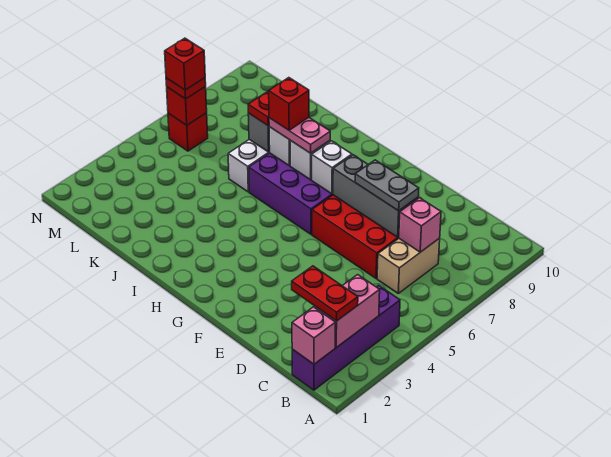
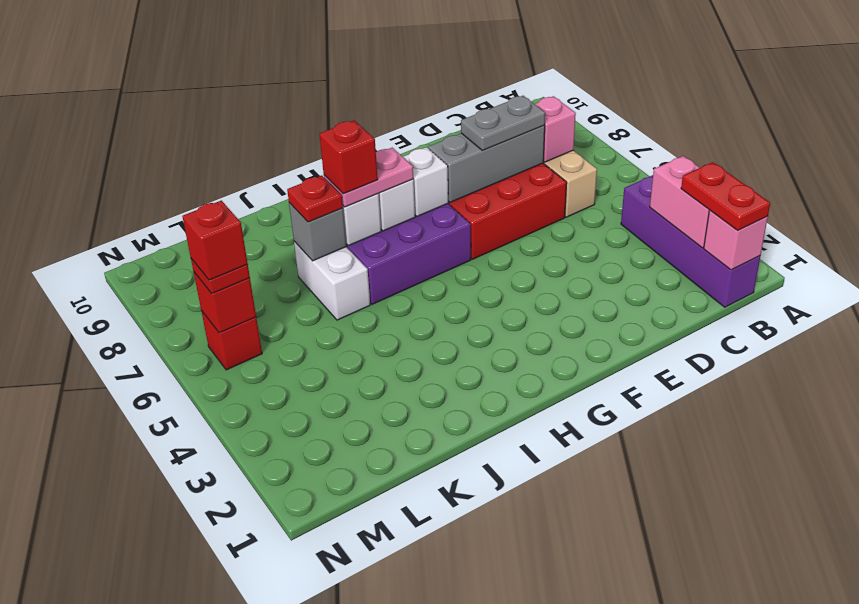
red plate B2:C2 level 3 -> red plate B1:B2 level 3

